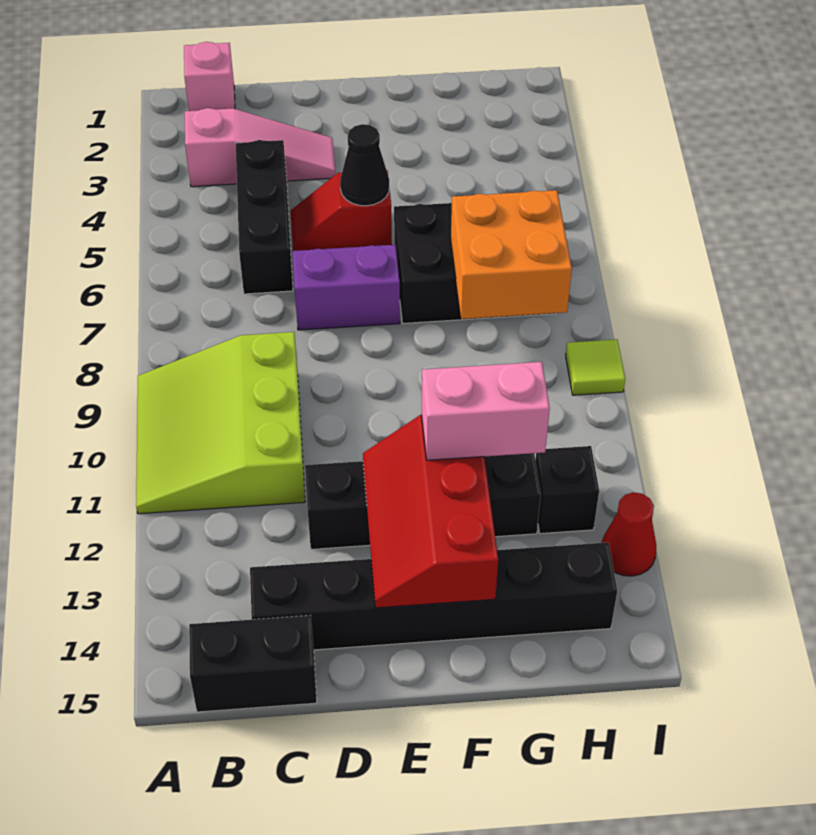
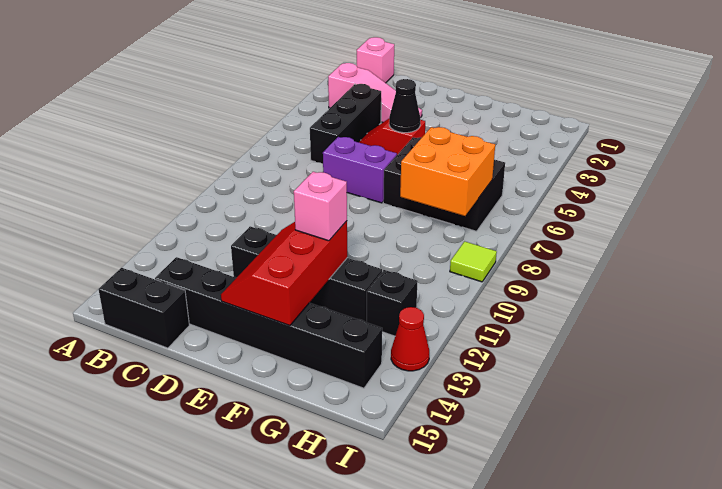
lime slope A9:C11 level 1 top C -> none
pink brick F12:G12 level 3 -> pink brick F12 level 3

